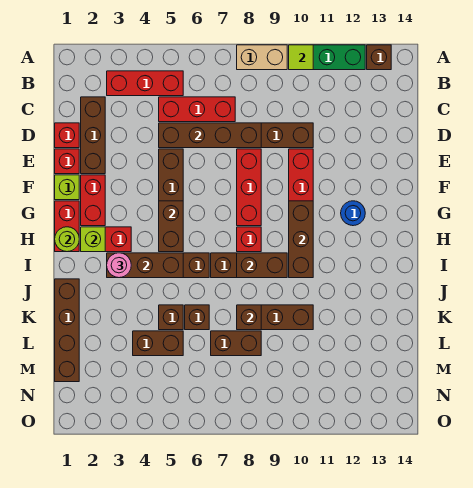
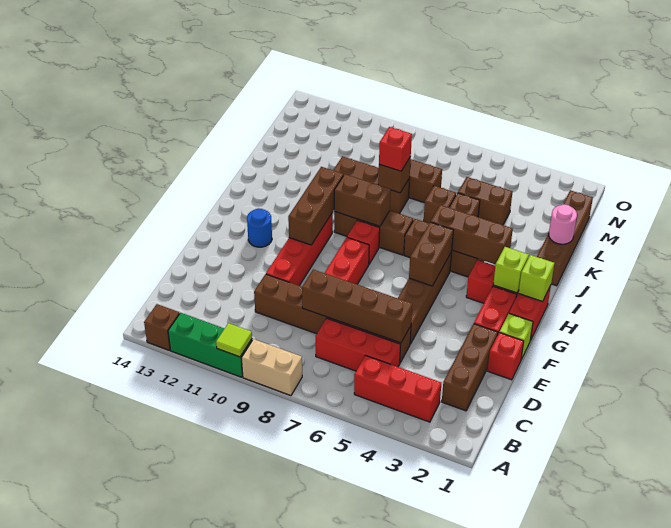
red brick D1 level 1 -> red brick K8 level 3
lime round brick H1 level 2 -> lime brick H1 level 2
pink round brick I3 level 3 -> pink round brick K1 level 2

